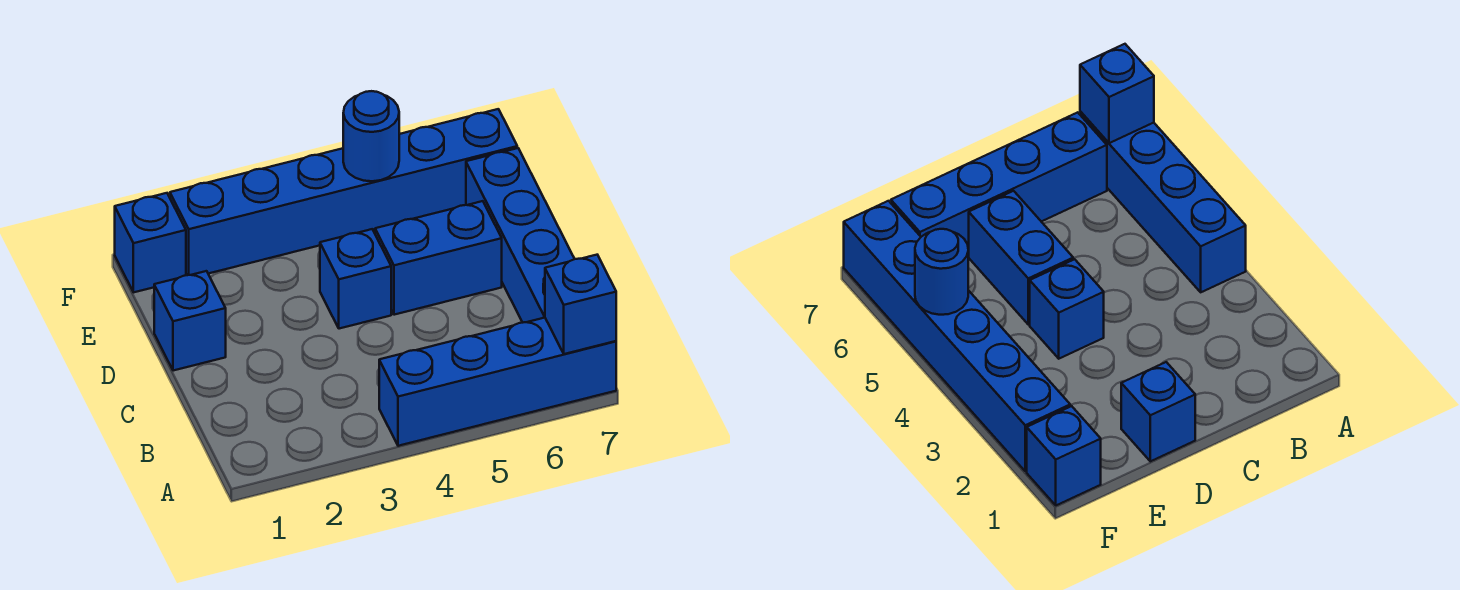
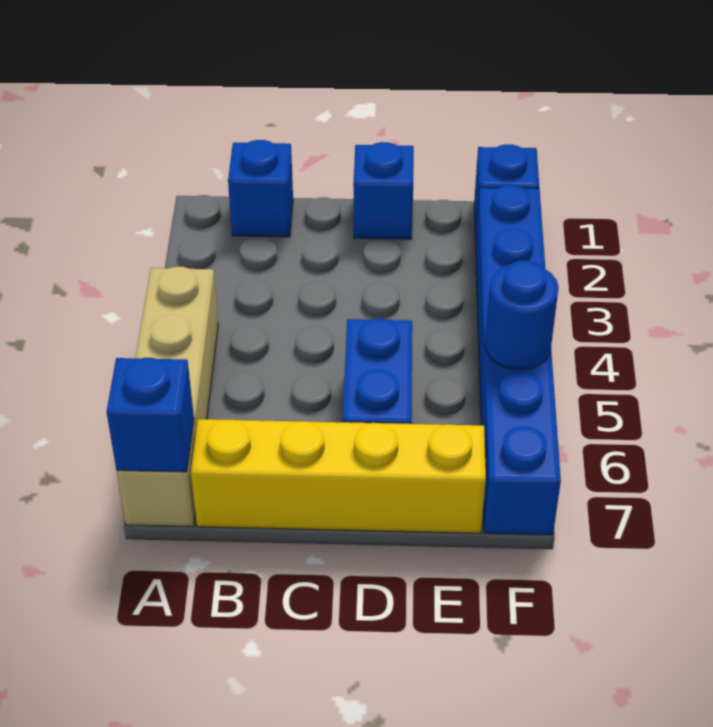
blue brick A4:A7 level 1 -> tan brick A4:A7 level 1
blue brick B7:E7 level 1 -> yellow brick B7:E7 level 1
blue brick D4 level 1 -> blue brick B1 level 1

